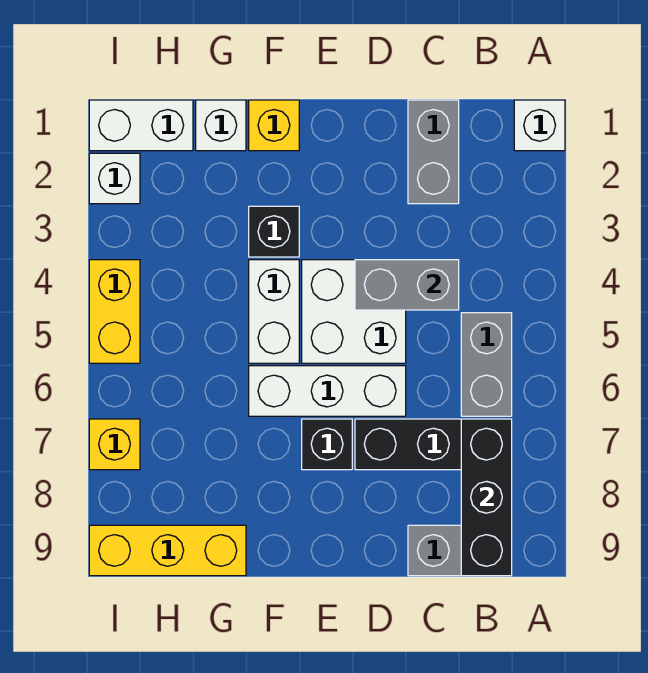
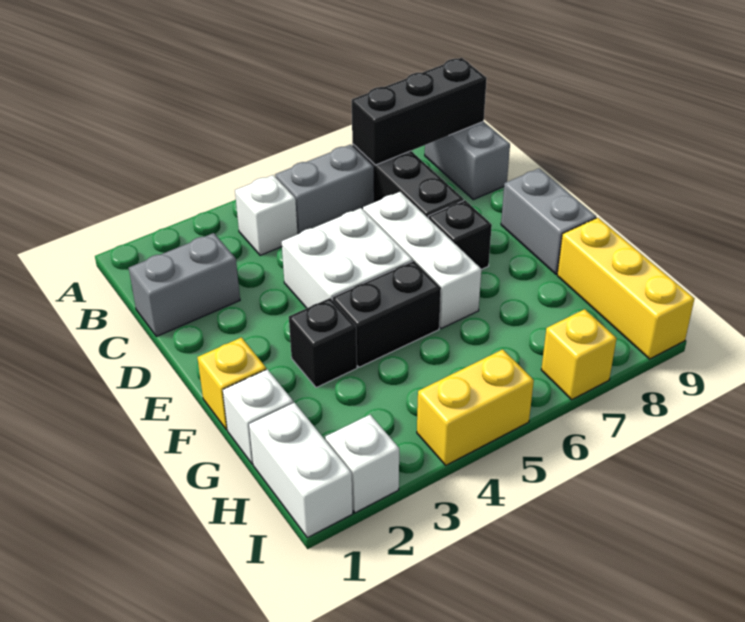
white brick A1 level 1 -> white brick B4 level 1
grey brick C4:D4 level 2 -> grey brick E9:F9 level 1
white brick F4:F5 level 1 -> black brick F4:F5 level 1

